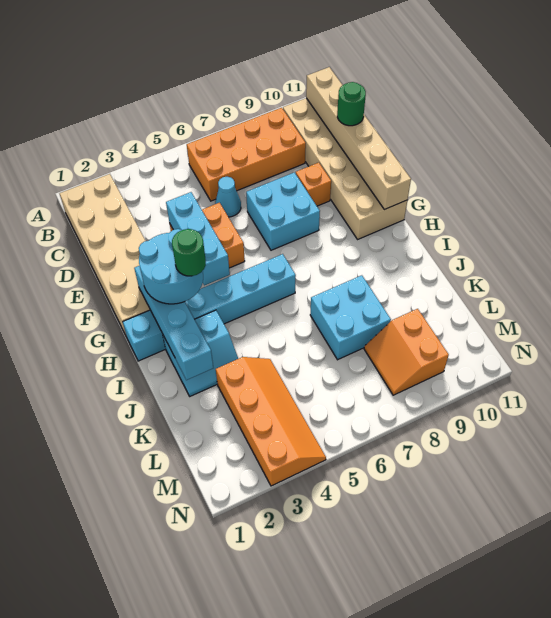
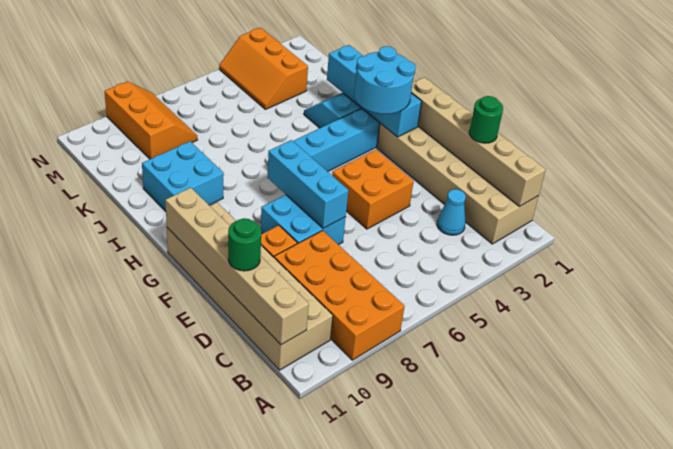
none -> tan brick B1:G1 level 2
orange brick B6:C9 level 1 -> orange brick A8:D9 level 1
cyan cone D6 level 1 -> cyan cone C3 level 1
cyan brick E4:G4 level 2 -> cyan brick E7:G7 level 2
green round brick H3 level 4 -> green round brick D1 level 3
cyan brick J7:K8 level 1 -> cyan brick I9:J10 level 1
orange slope K3:N4 level 1 top 3 -> orange slope L3:N4 level 1 top 3
orange slope L8:M9 level 1 top 9 -> orange slope L8:N9 level 1 top 9

